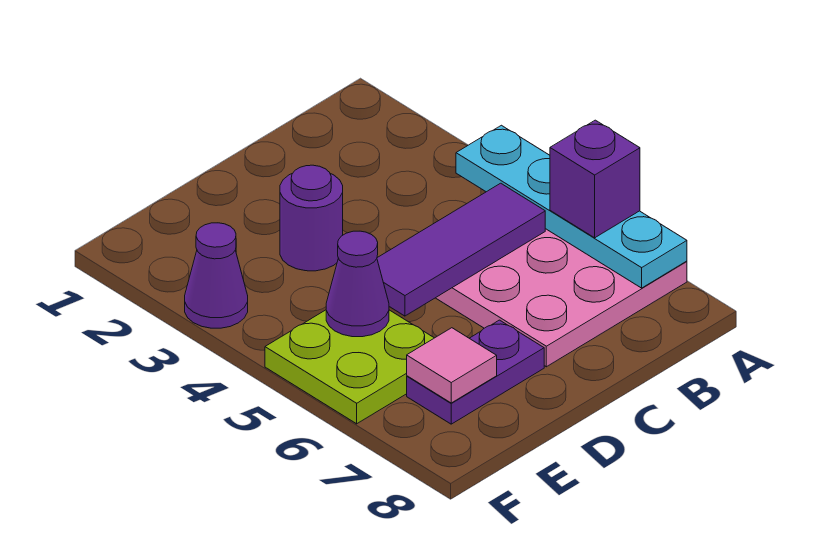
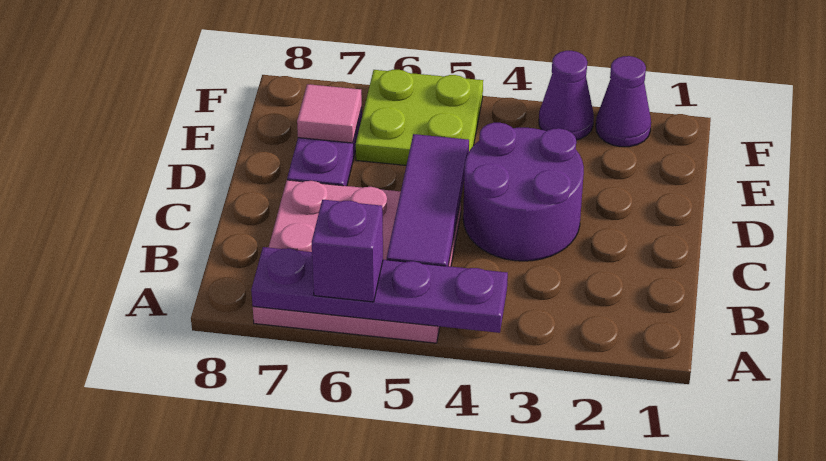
cyan plate A4:A7 level 2 -> purple plate A4:A7 level 2
purple round brick D3 level 1 -> purple round brick C3:D4 level 1
purple cone E5 level 2 -> purple cone F2 level 1

